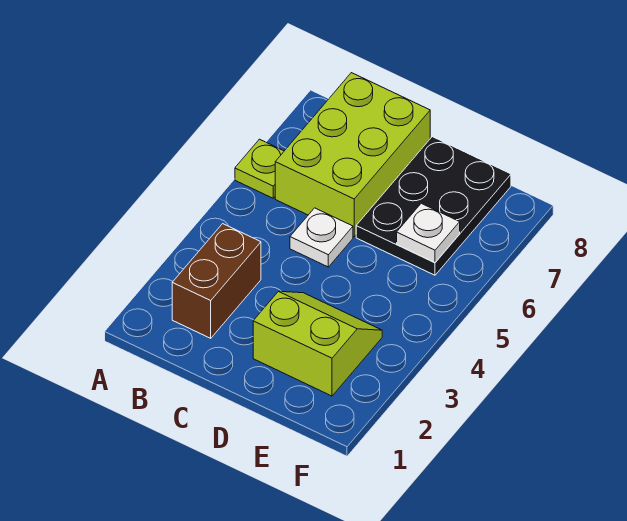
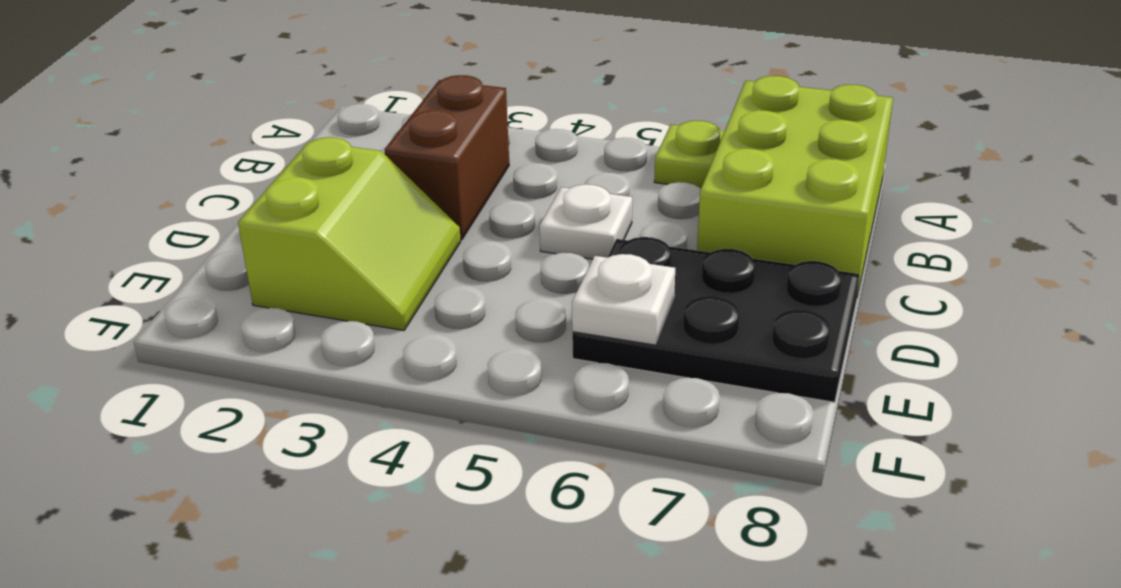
brown brick B2:B3 level 1 -> brown brick B3:C3 level 1
lime brick B6:C8 level 1 -> lime brick A7:C8 level 1

